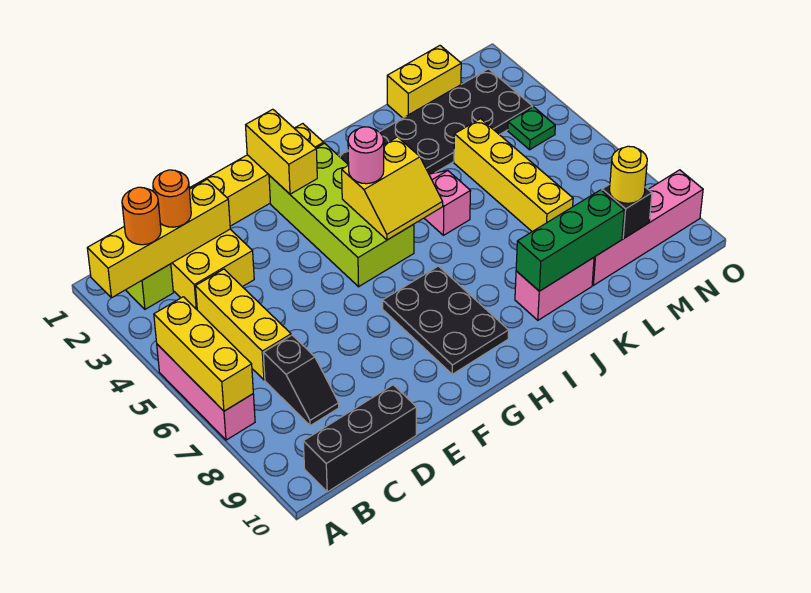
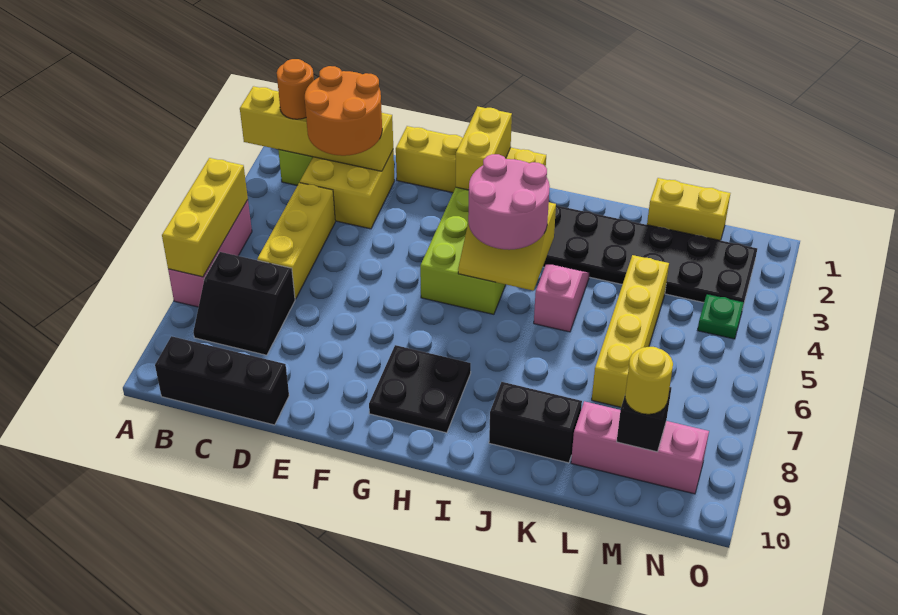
orange round brick C2 level 3 -> orange round brick C2:D3 level 3
black slope C7:C8 level 1 top 7 -> black slope B7:C8 level 1 top 7
black plate G7:H9 level 1 -> black plate G8:H9 level 1
pink round brick H4 level 3 -> pink round brick H4:I5 level 3
pink brick J9:K9 level 1 -> black brick J9:K9 level 1
green brick J9:L9 level 2 -> none
pink brick L9:O9 level 1 -> pink brick L9:N9 level 1

